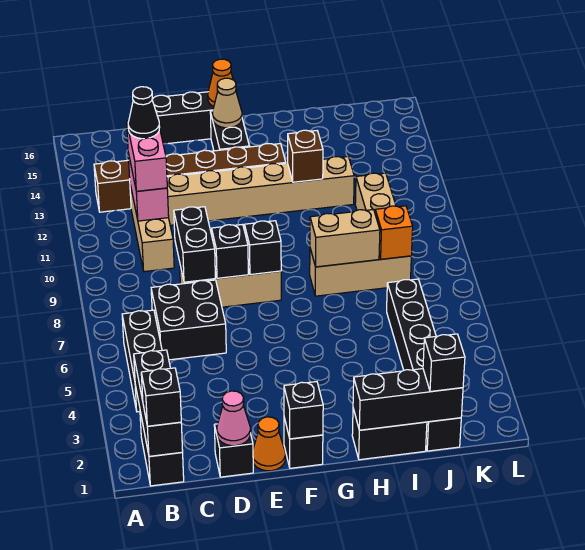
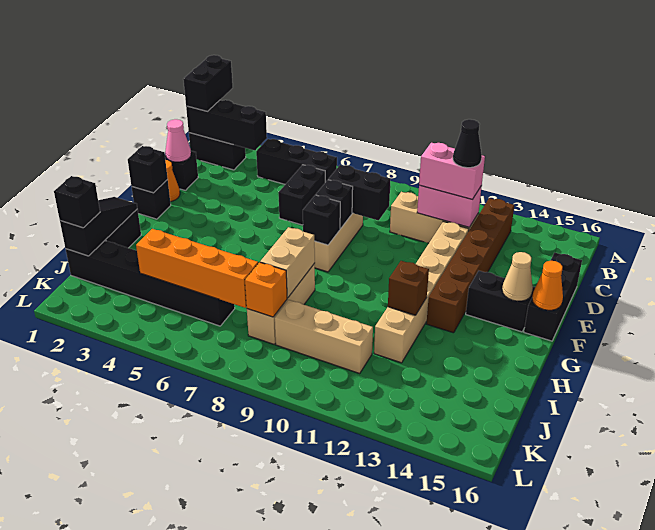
black brick B1 level 3 -> black brick A1:B1 level 3
black brick C6:D7 level 1 -> black brick C6:D6 level 1
black brick H1:J1 level 2 -> black slope H1:J1 level 2 top J
none -> orange brick J4:J7 level 2

